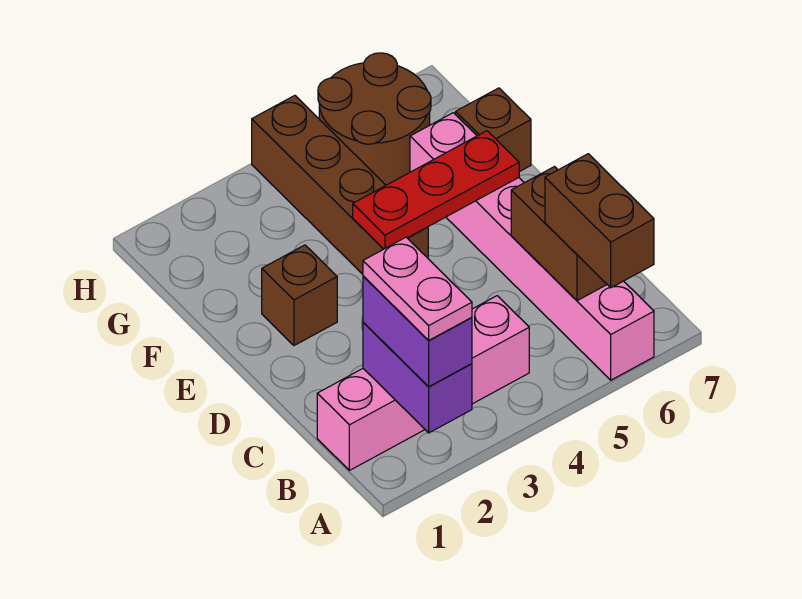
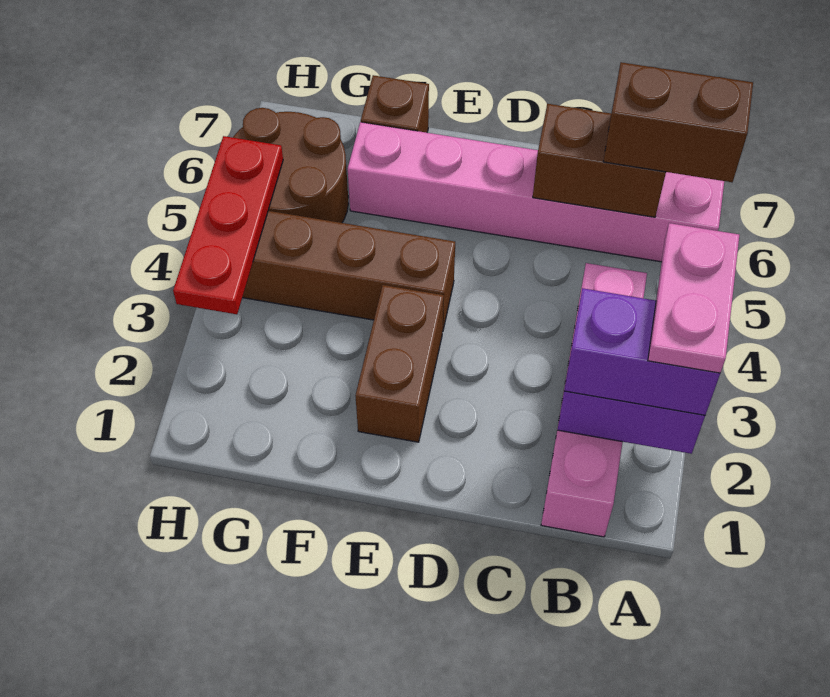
pink plate A2:B2 level 4 -> pink plate A2:A3 level 4
brown brick E2 level 1 -> brown brick E2:E3 level 1
red plate E4:E6 level 2 -> red plate H3:H5 level 2

